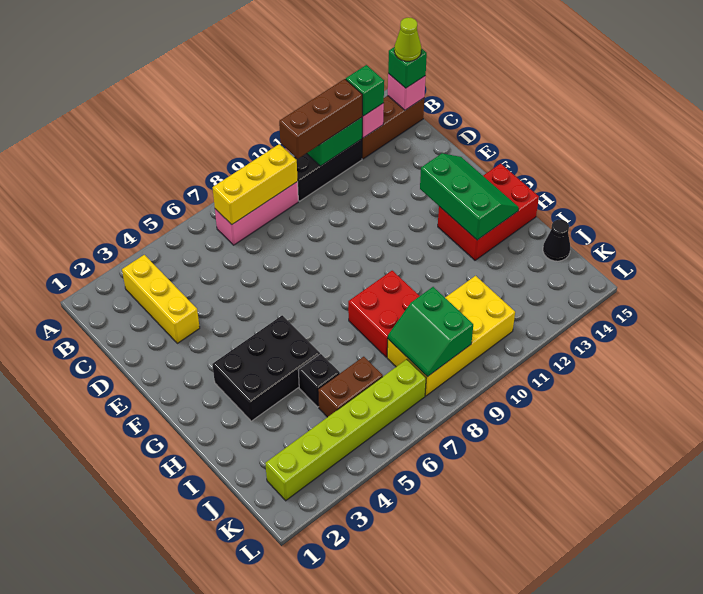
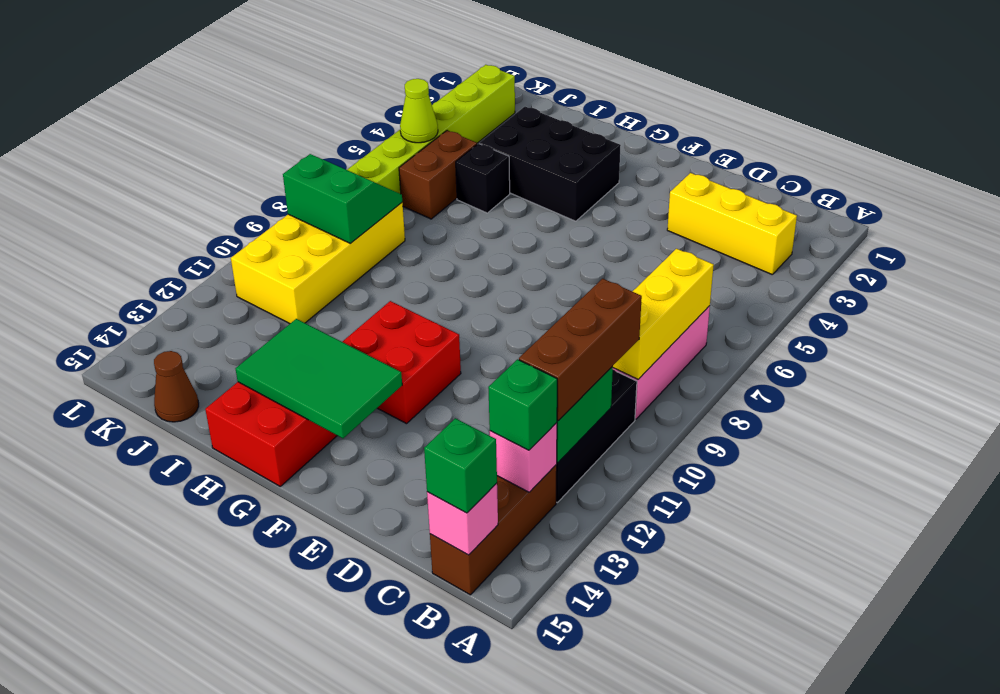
lime cone B15 level 4 -> lime cone K5 level 2
green slope F13:H14 level 2 top 13 -> green tile F13:H14 level 2
black brick G3:H5 level 1 -> black brick G3:I4 level 1
red brick H8:I9 level 1 -> red brick F11:G12 level 1
black cone J15 level 1 -> brown cone J15 level 1

